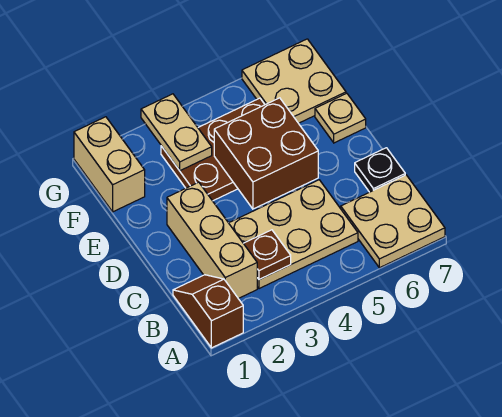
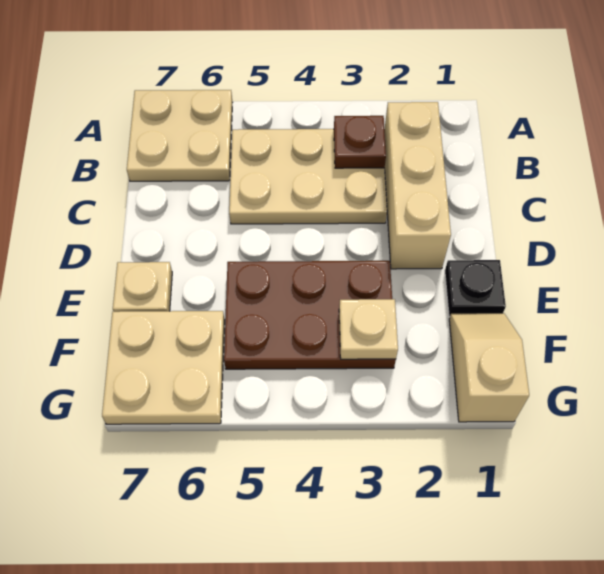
brown slope A1:B1 level 1 top A -> none
black plate C7 level 1 -> black plate E1 level 1
brown brick D4:E5 level 2 -> none
tan brick F1:G1 level 1 -> tan slope F1:G1 level 1 top G
tan plate F3:G3 level 2 -> tan plate F3 level 2

